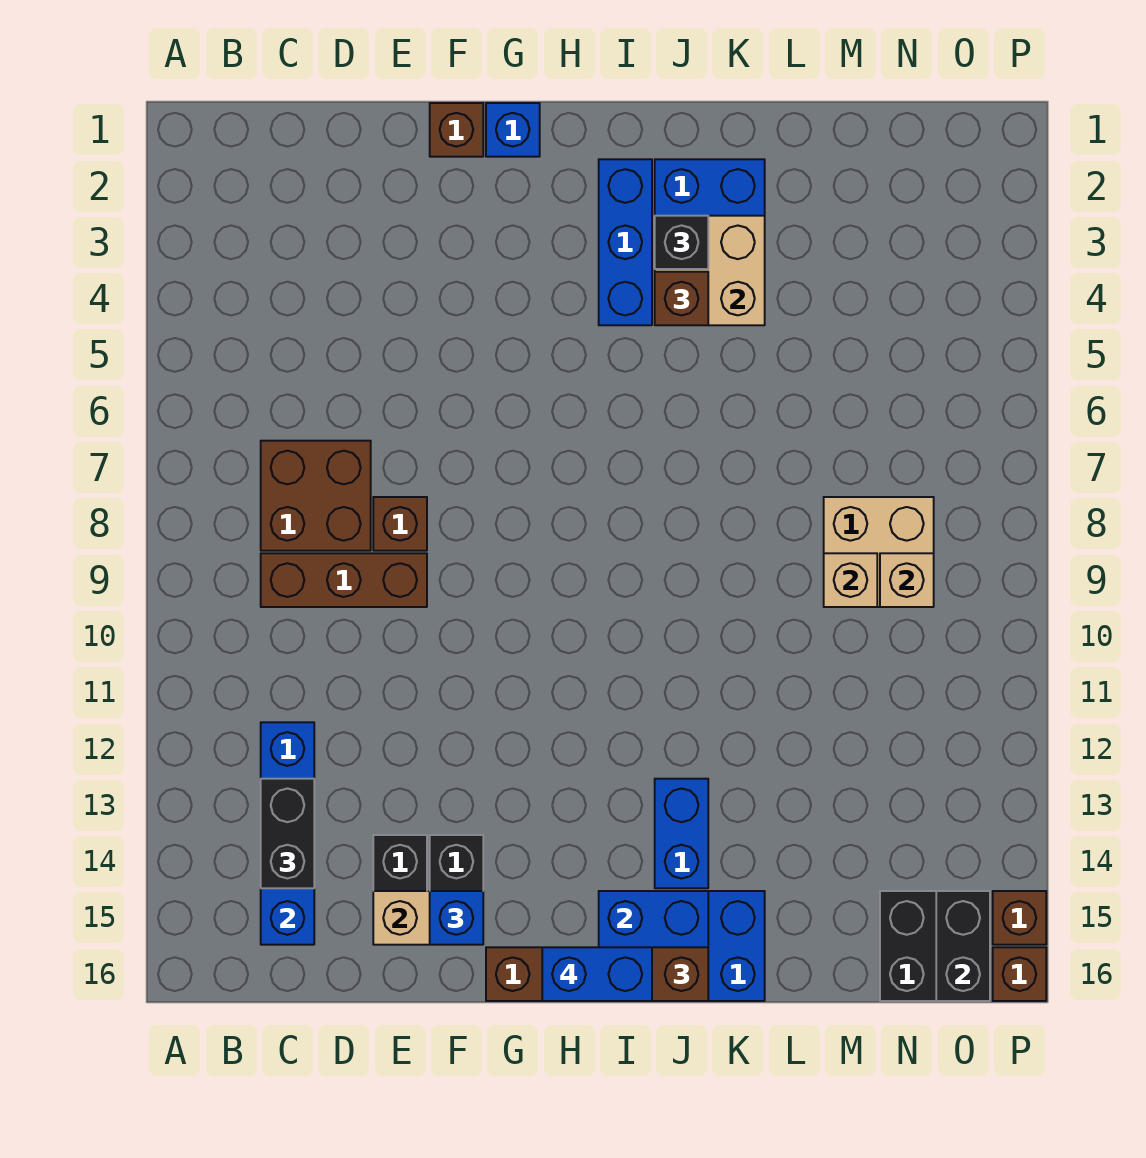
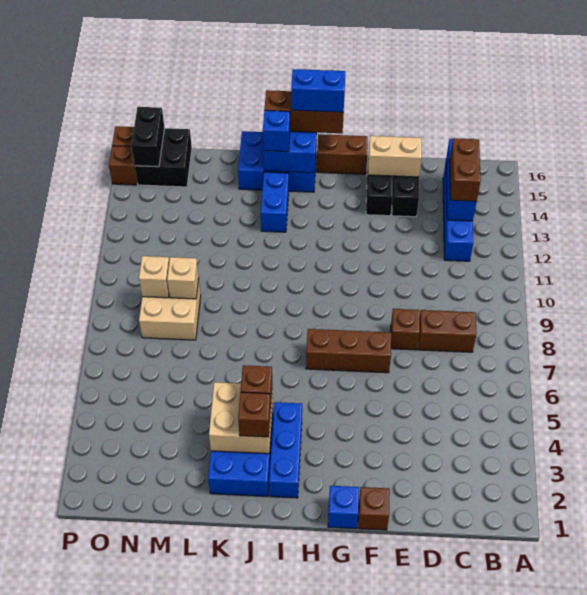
brown brick C7:D8 level 1 -> brown brick C8:D8 level 1
brown brick C9:E9 level 1 -> brown brick F7:H7 level 1
black brick C13:C14 level 3 -> brown brick C13:C14 level 3
blue brick F15 level 3 -> blue brick J15 level 3
black brick J3 level 3 -> brown brick J3 level 3

